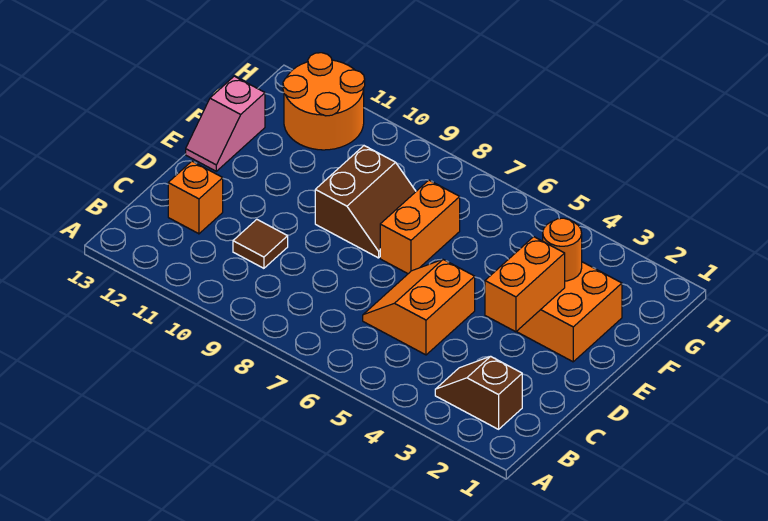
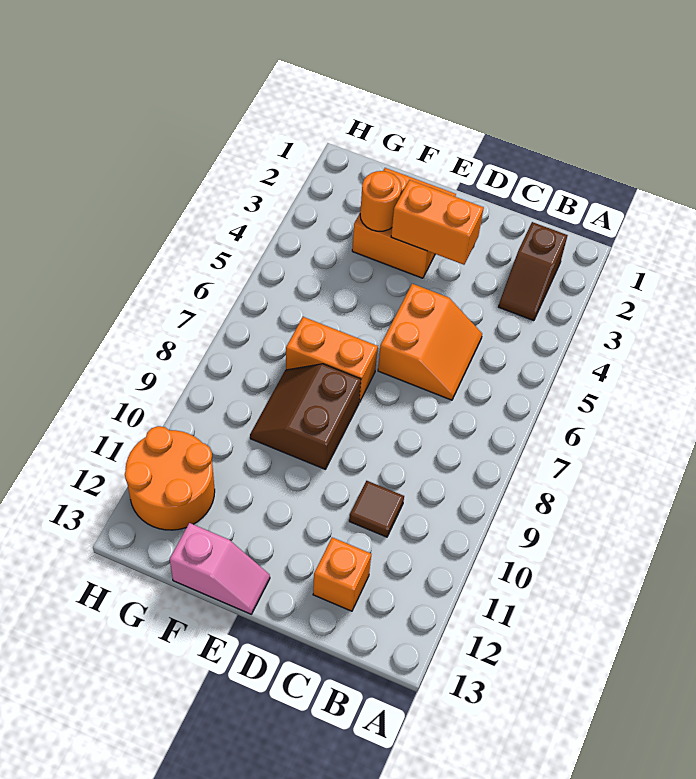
orange slope C5:D6 level 1 top 5 -> orange slope C5:D6 level 1 top D
brown slope E8:F9 level 1 top 9 -> brown slope E8:F9 level 1 top E

